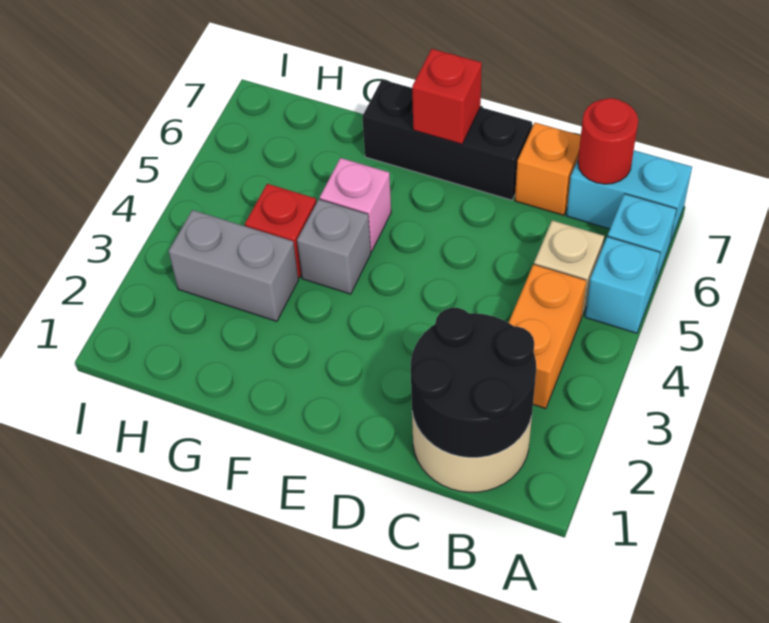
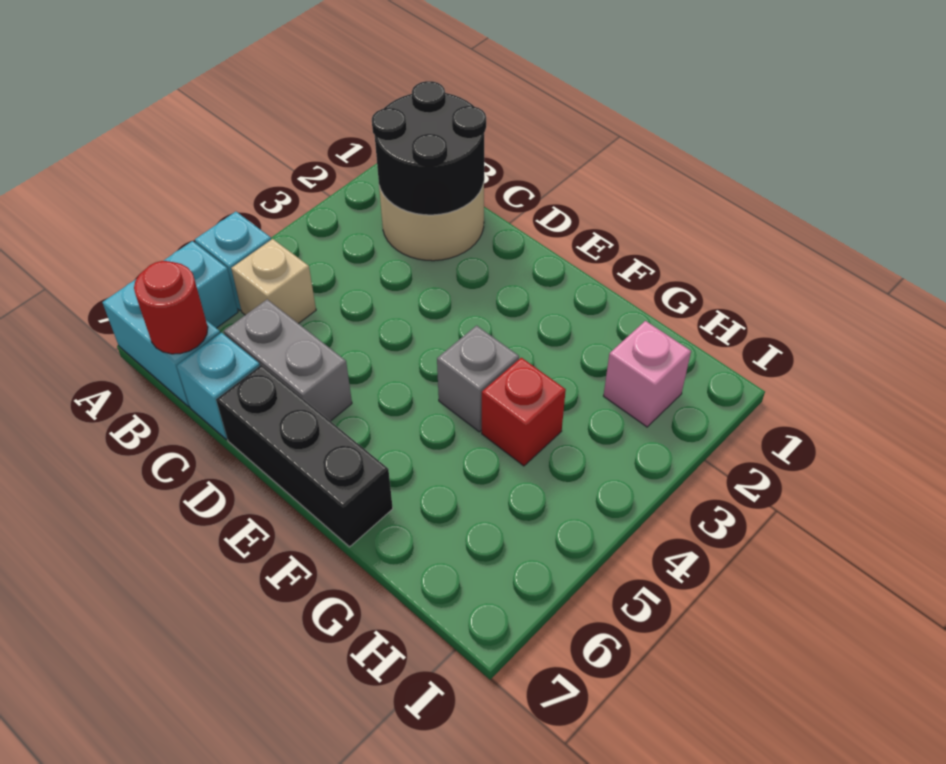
orange brick B3:B4 level 1 -> none
orange brick C7 level 1 -> cyan brick C7 level 1
red brick E7 level 2 -> none
pink brick F5 level 1 -> pink brick H2 level 1
grey brick G3:H3 level 1 -> grey brick C6:D6 level 1

